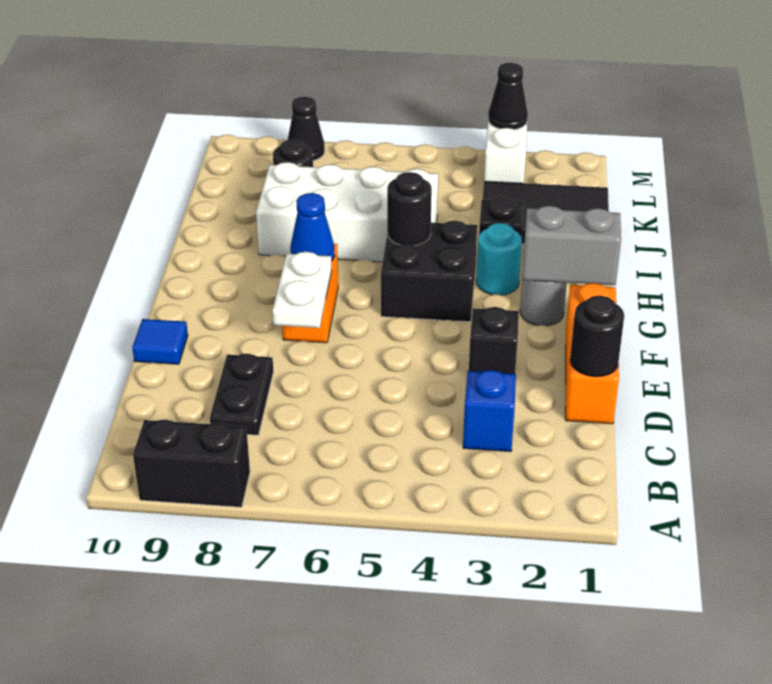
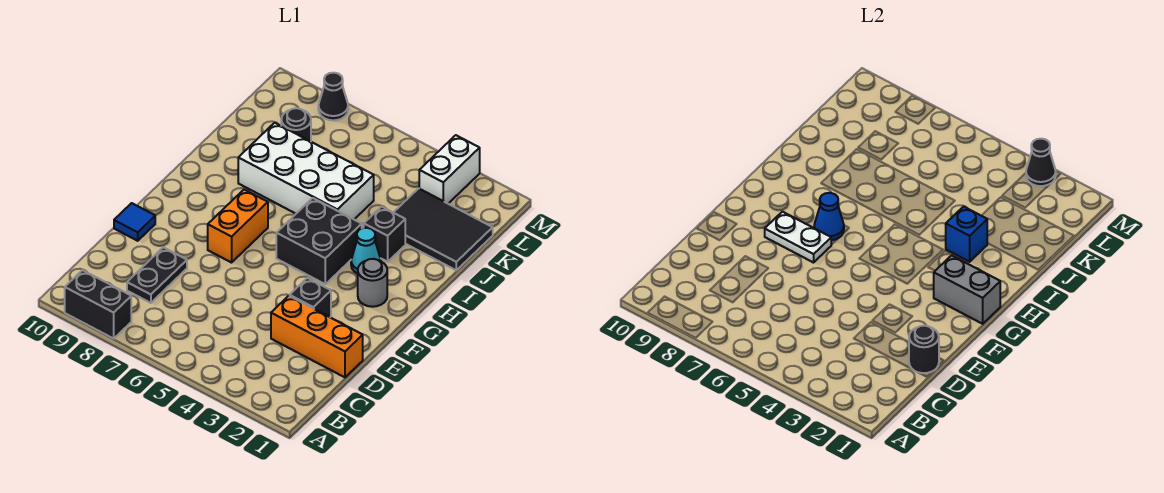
blue brick C3 level 1 -> blue brick I3 level 2
orange brick D1:F1 level 1 -> orange brick D1:D3 level 1
white plate E7:F7 level 2 -> white plate F7:F8 level 2
cyan round brick H3 level 1 -> cyan cone H3 level 1
black round brick H5 level 2 -> none

